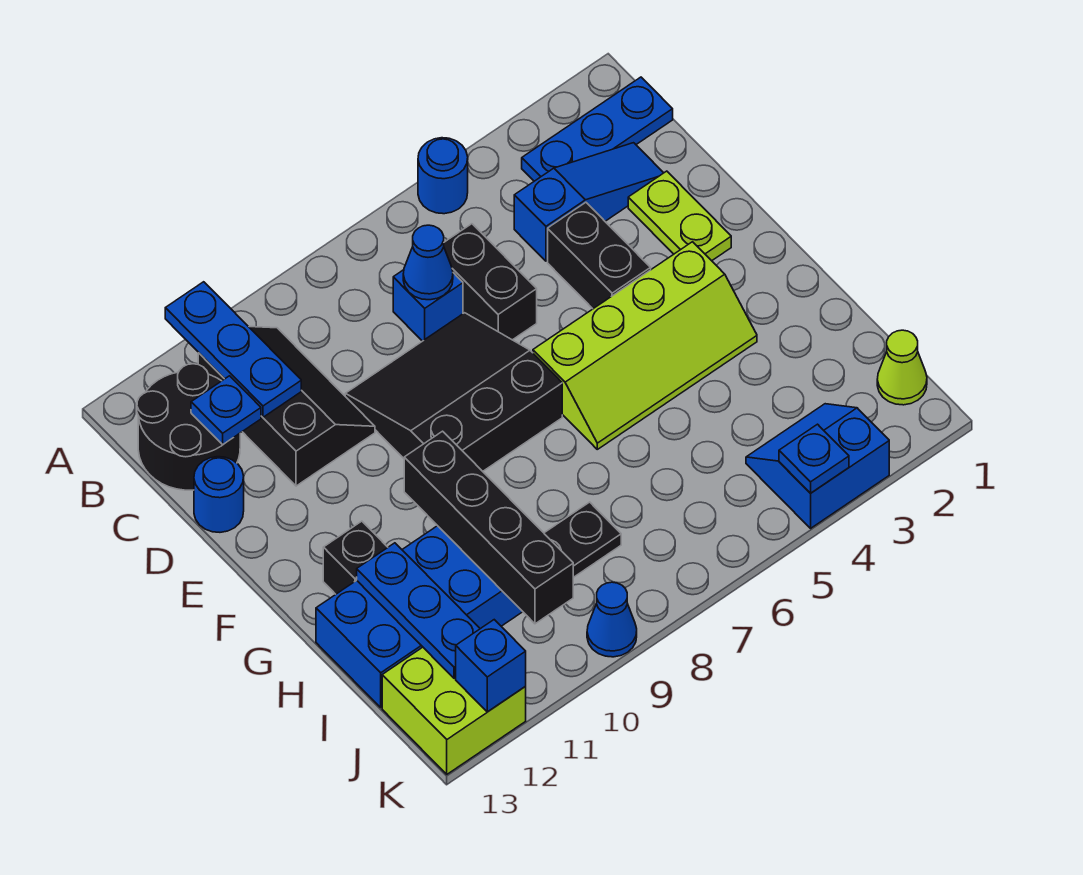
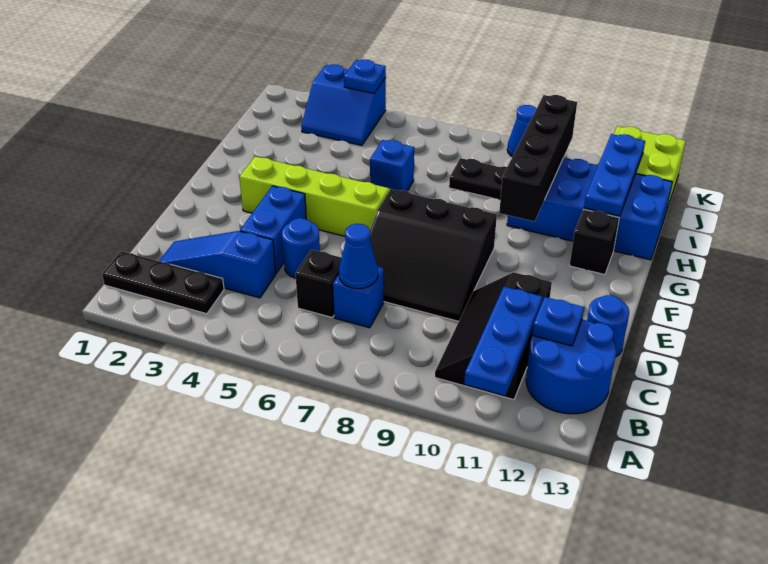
blue round brick A5 level 1 -> blue round brick D5 level 1
blue plate B1:B3 level 1 -> black plate B1:B3 level 1
black round brick B12:C13 level 1 -> blue round brick B12:C13 level 1
black brick C6:D6 level 1 -> black brick C6 level 1
lime plate D2:E2 level 1 -> none
black brick D4:E4 level 1 -> blue brick D4:E4 level 1
lime cone J1 level 1 -> none
blue brick K12 level 2 -> blue brick H6 level 1

